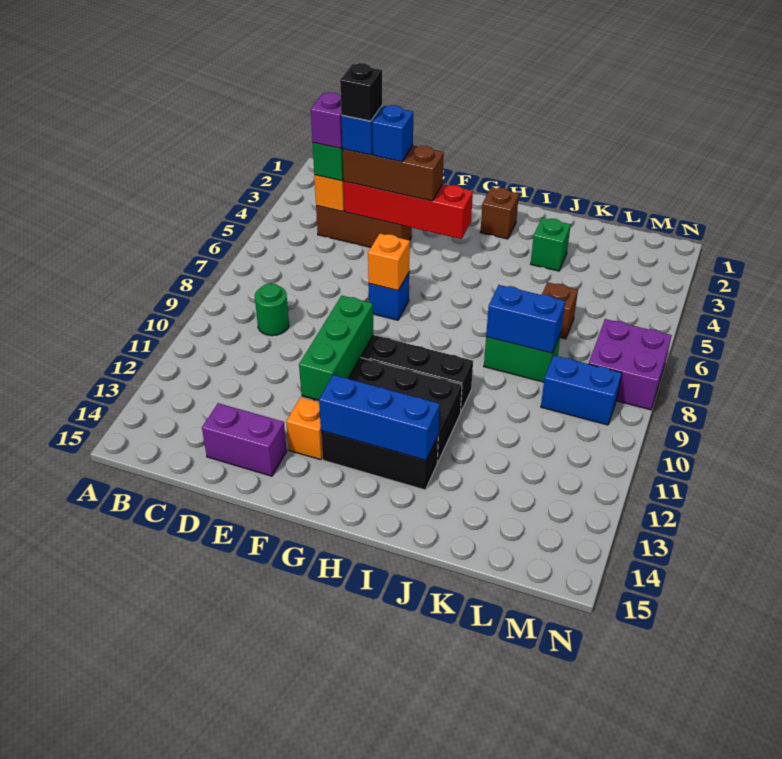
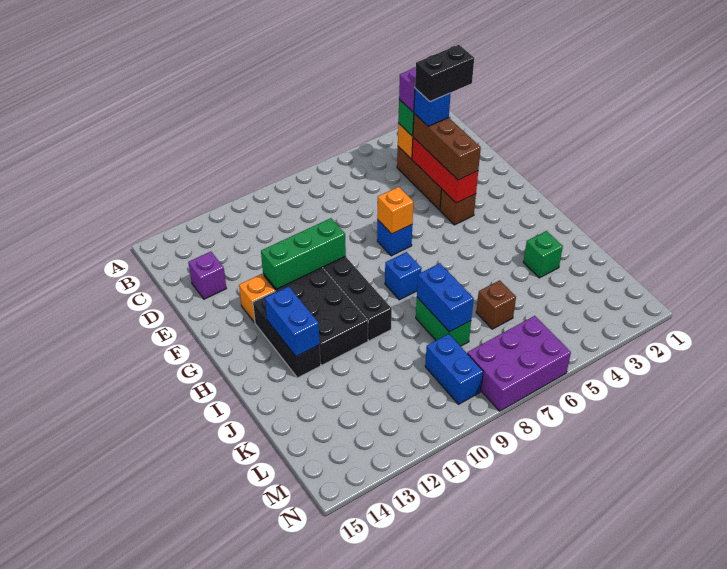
green round brick C9 level 1 -> none
red brick D4:G4 level 2 -> red brick D4:F4 level 2
black brick D4 level 5 -> black brick D3:D4 level 5
purple brick D14:E14 level 1 -> purple brick D14 level 1
blue brick E4 level 4 -> blue brick H8 level 1
blue brick G13:I13 level 2 -> blue brick H13:I13 level 2
brown brick H2 level 1 -> brown brick F4 level 1
purple brick M7:N8 level 1 -> purple brick M6:N8 level 1

